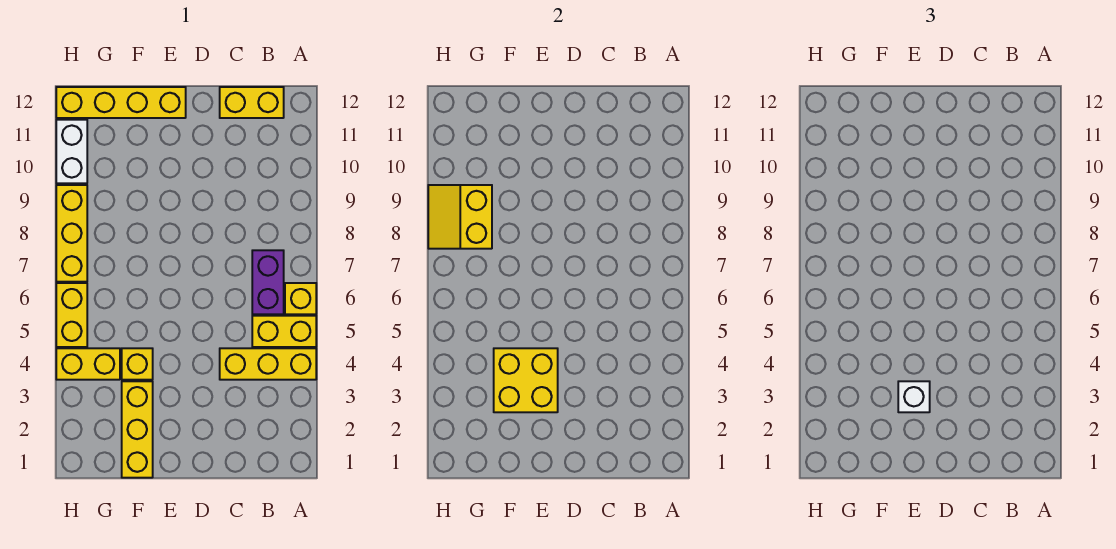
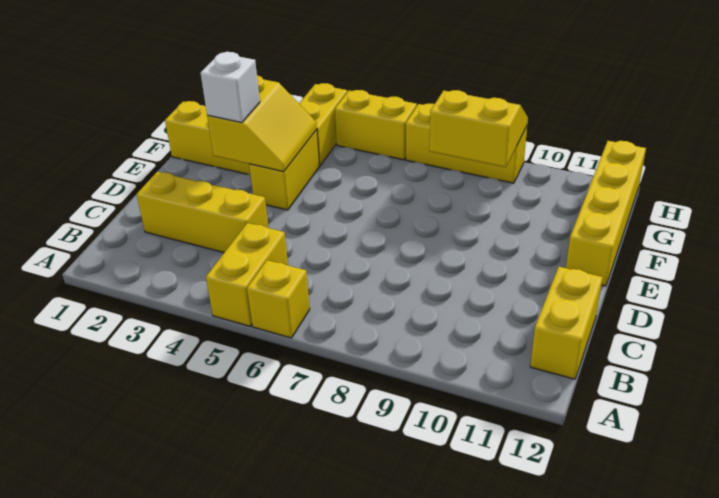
yellow brick A4:C4 level 1 -> yellow brick C2:C4 level 1
purple brick B6:B7 level 1 -> none
yellow brick E3:F4 level 2 -> yellow slope E3:F4 level 2 top 3
yellow brick F4 level 1 -> yellow brick E4:F4 level 1
white brick H10:H11 level 1 -> none

